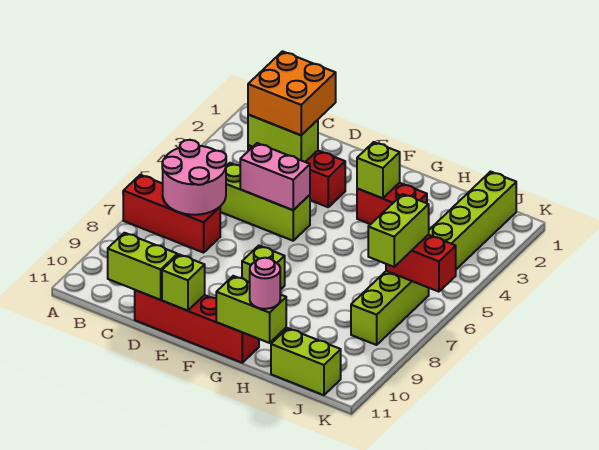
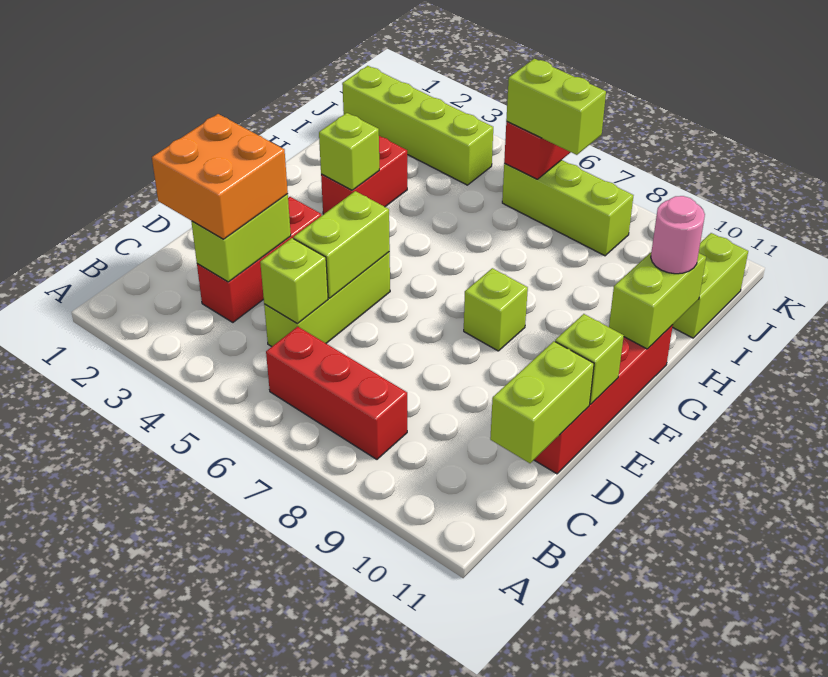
red brick A7:C7 level 1 -> red brick B6:B8 level 1
pink round brick B6:C7 level 2 -> none
none -> lime brick C5 level 2
pink brick D5:E5 level 2 -> lime brick D5:E5 level 2

